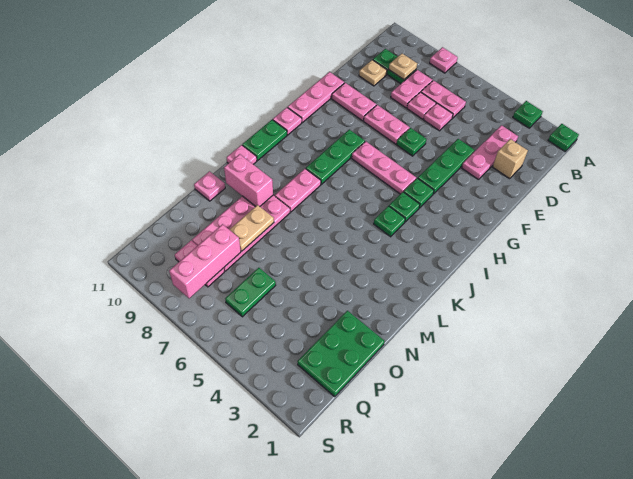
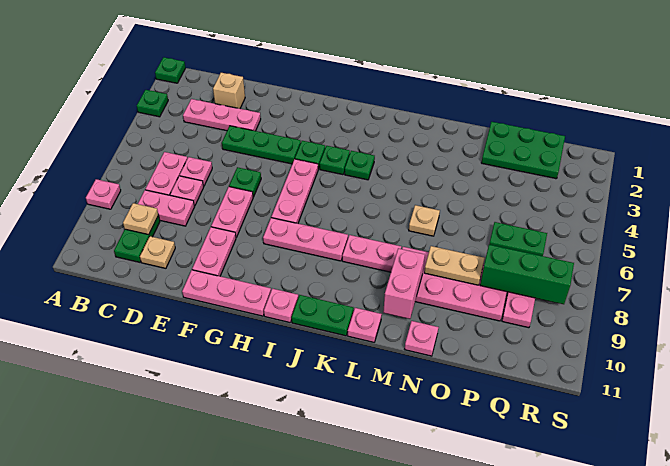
green plate H8:J8 level 1 -> pink plate H8:J8 level 1
none -> tan plate M6 level 1
pink brick P8:R8 level 2 -> green brick P8:R8 level 2

